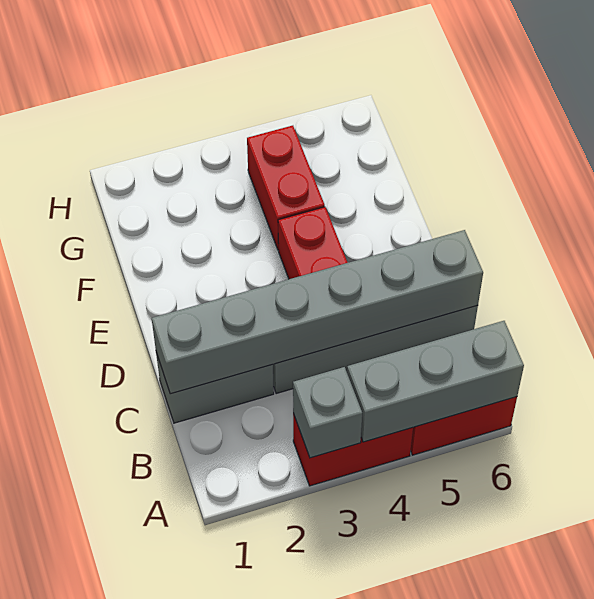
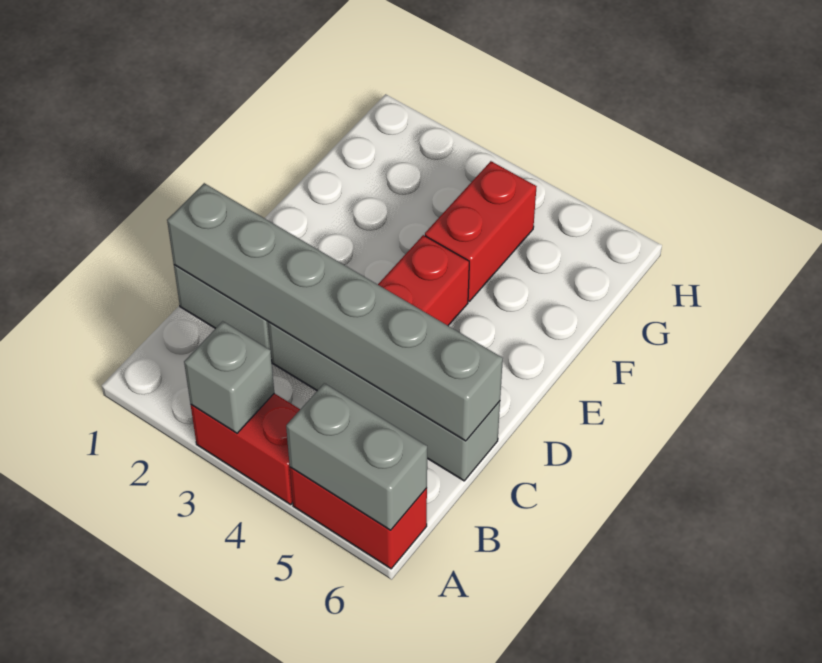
grey brick A4:A6 level 2 -> grey brick A5:A6 level 2

